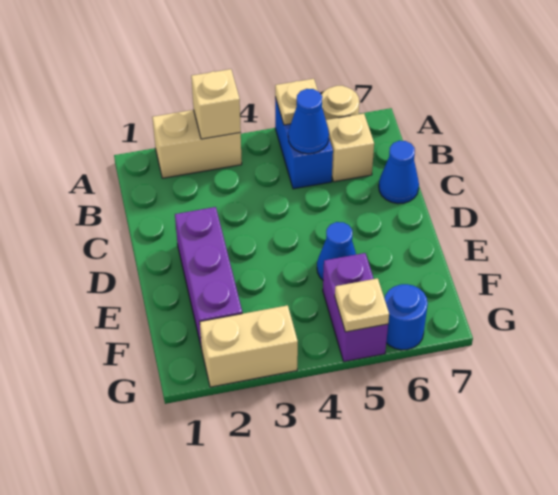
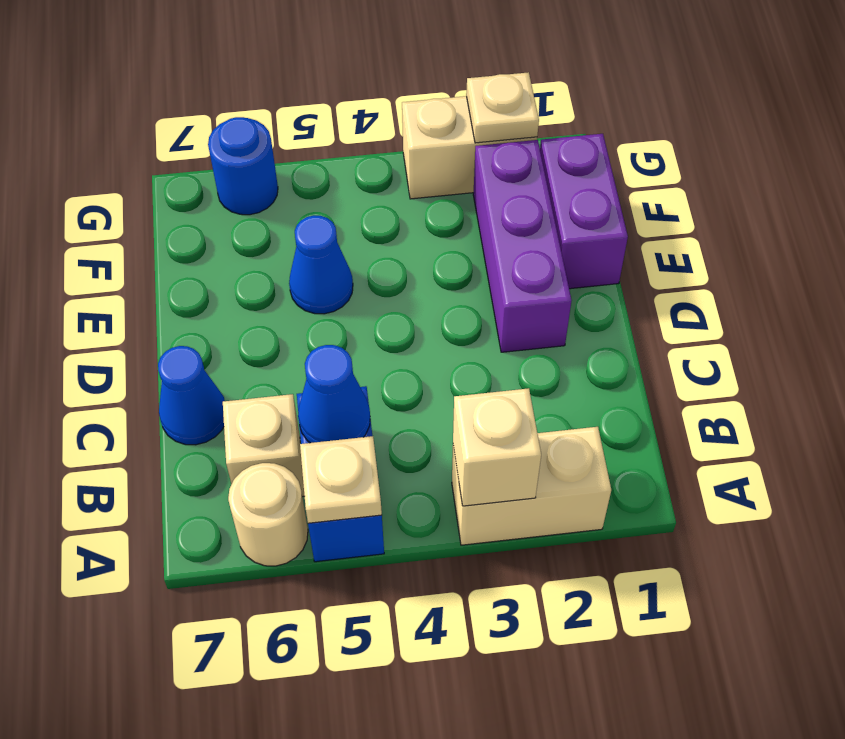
purple brick F5:G5 level 1 -> purple brick E1:F1 level 1
tan plate G5 level 2 -> tan plate G2 level 2

